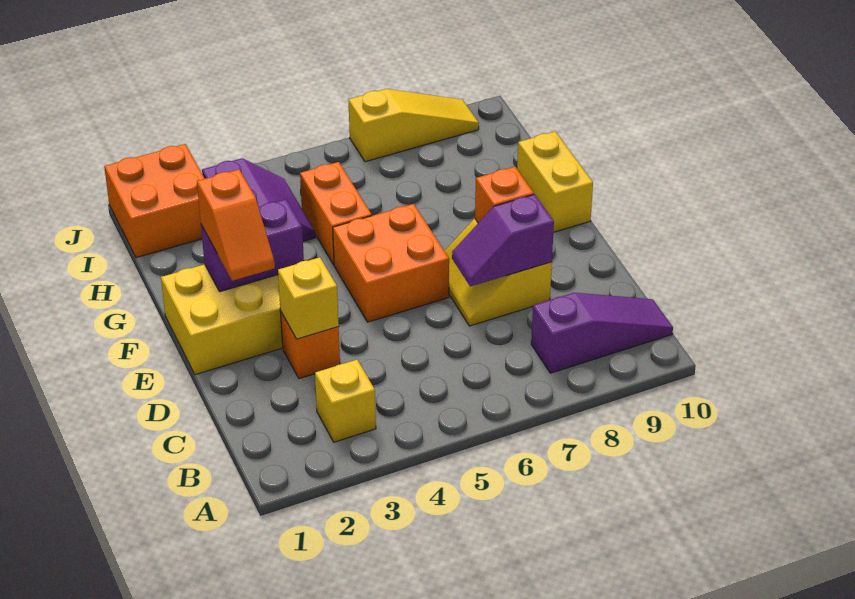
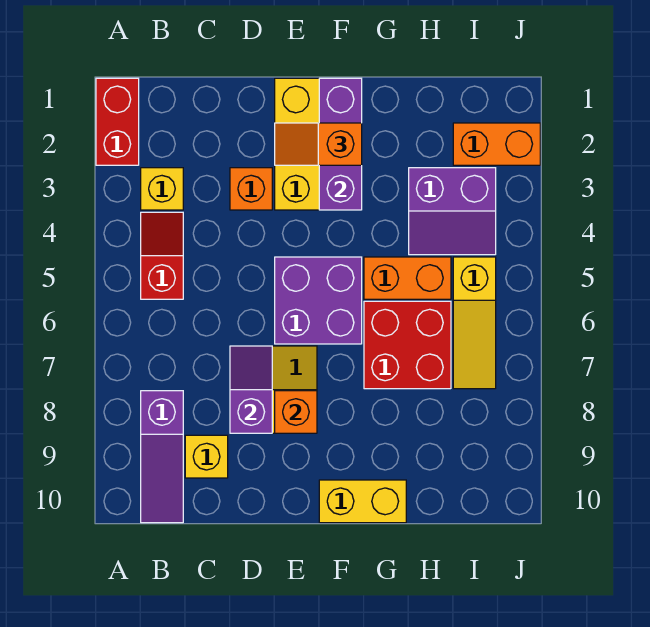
none -> red brick A1:A2 level 1
none -> red slope B4:B5 level 1 top 5
yellow brick D3 level 2 -> yellow brick C9 level 1
orange brick E5:F6 level 1 -> purple brick E5:F6 level 1
purple brick F2:F3 level 2 -> purple brick F1:F3 level 2
none -> red brick G6:H7 level 1
orange brick I1:J2 level 1 -> orange brick I2:J2 level 1
yellow slope J7:J9 level 1 top 7 -> yellow slope I5:I7 level 1 top 5

